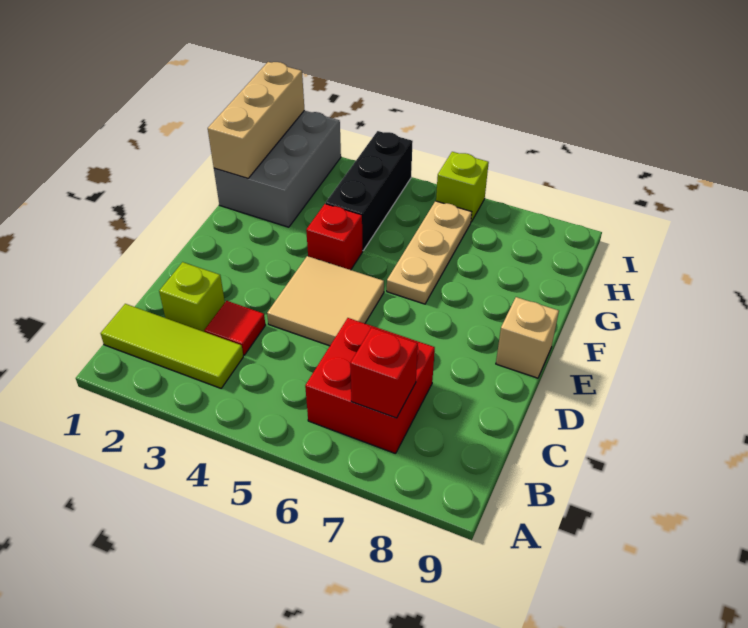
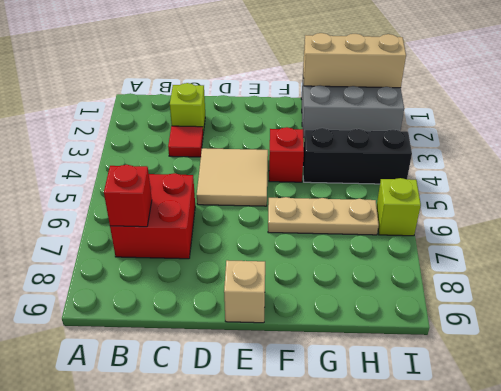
lime tile B1:B3 level 1 -> none

